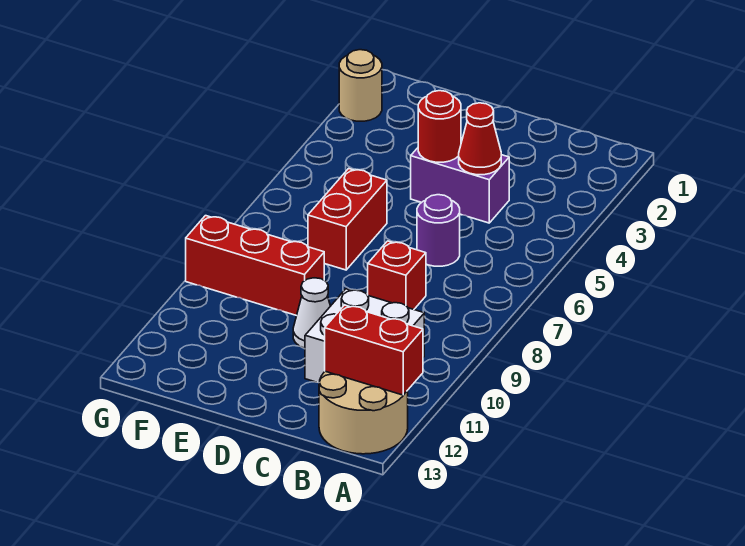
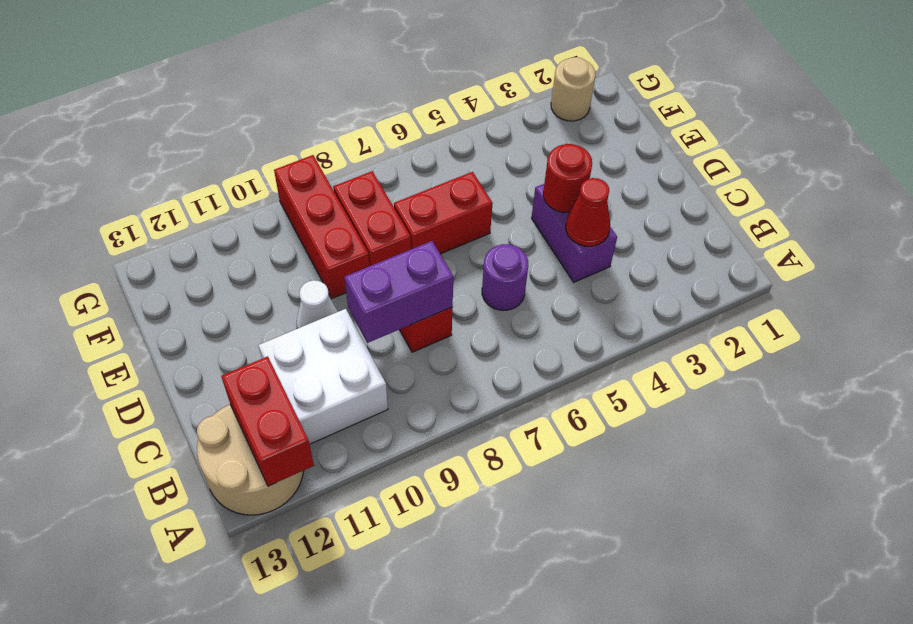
none -> purple brick C8:C9 level 2
none -> red brick E8:F8 level 1

